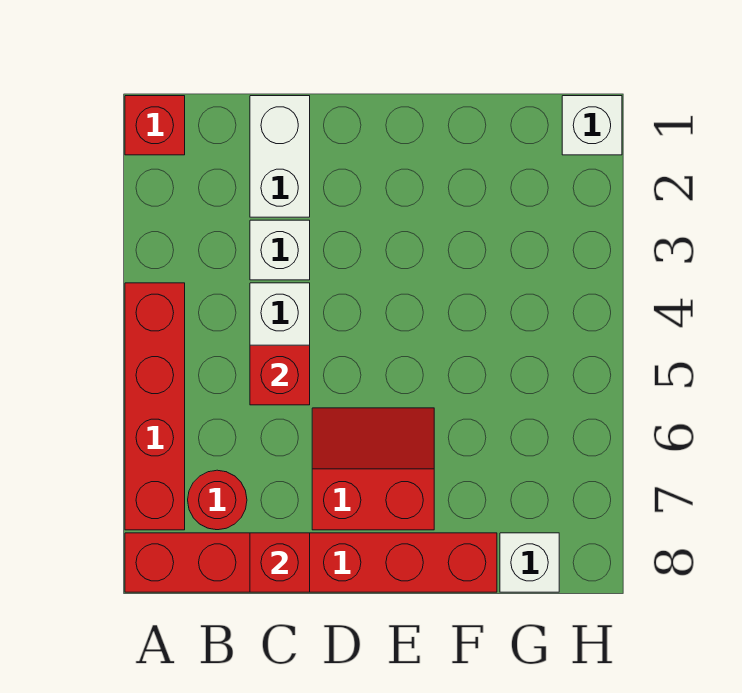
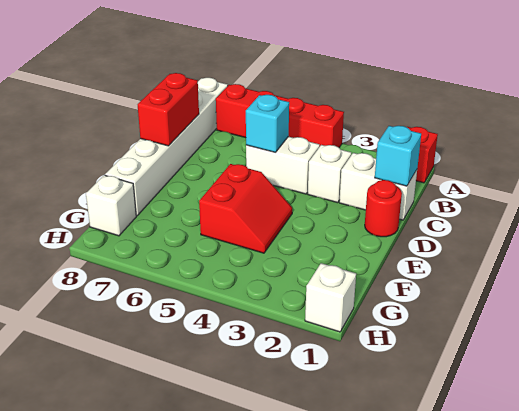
red brick A8:F8 level 1 -> white brick A8:F8 level 1
red round brick B7 level 1 -> red round brick D1 level 1
none -> cyan brick C1 level 2
red brick C5 level 2 -> cyan brick C5 level 2
red brick C8 level 2 -> red brick C8:D8 level 2
red slope D6:E7 level 1 top 7 -> red slope E4:F5 level 1 top 5

